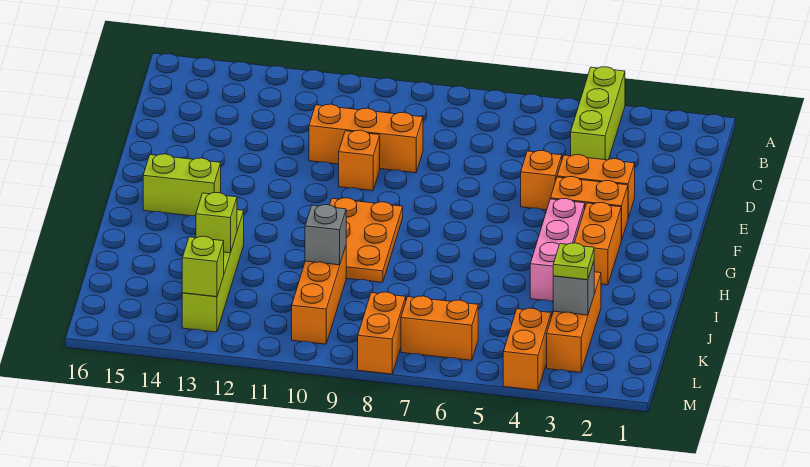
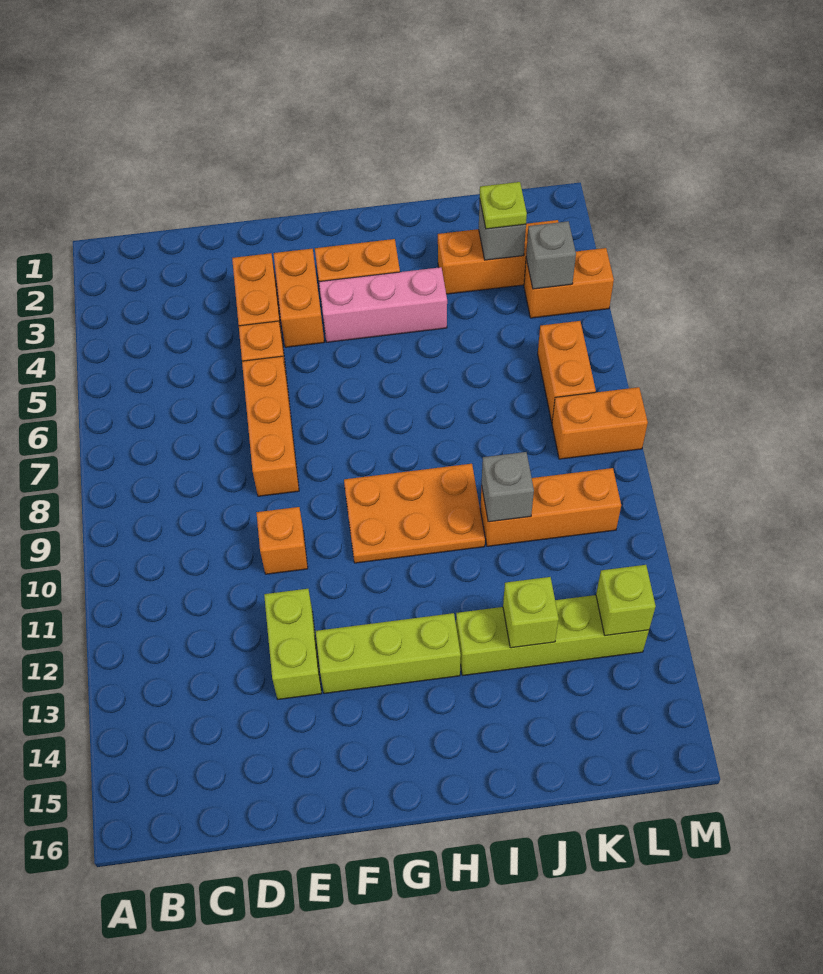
lime brick A4:C4 level 1 -> lime brick F13:H13 level 1
orange brick D9:D11 level 1 -> orange brick E6:E8 level 1
lime brick G14:G15 level 1 -> lime brick E12:E13 level 1
none -> grey brick L4 level 2

